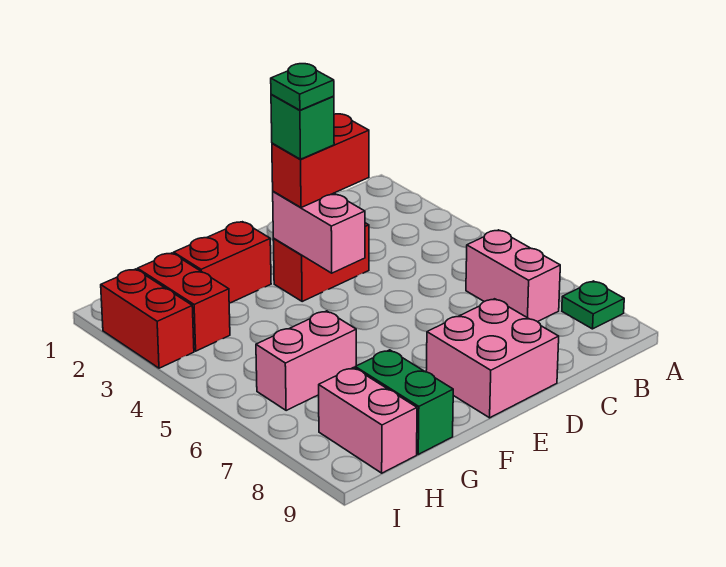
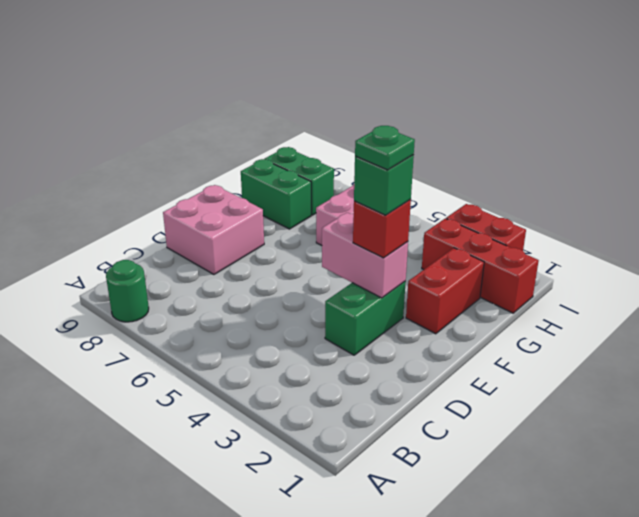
green plate A8 level 1 -> green round brick A8 level 1
pink brick B6:B7 level 1 -> none
red brick D3:E3 level 1 -> green brick D3:E3 level 1
red brick D3:E3 level 3 -> red brick E3 level 3
red brick H2:H3 level 1 -> red brick H1:H3 level 1
pink brick H8:H9 level 1 -> green brick H8:H9 level 1

